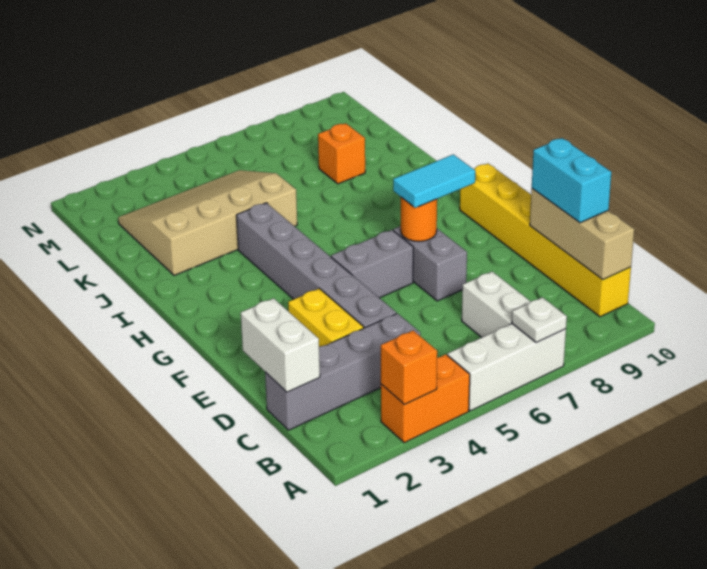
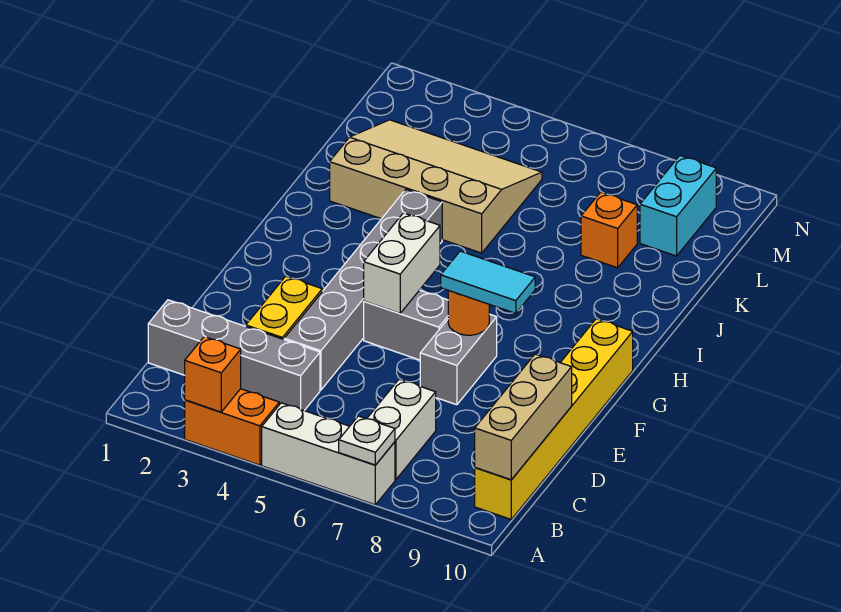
white brick C1:D1 level 2 -> white brick F5:G5 level 2
cyan brick C10:D10 level 3 -> cyan brick L9:M9 level 1

